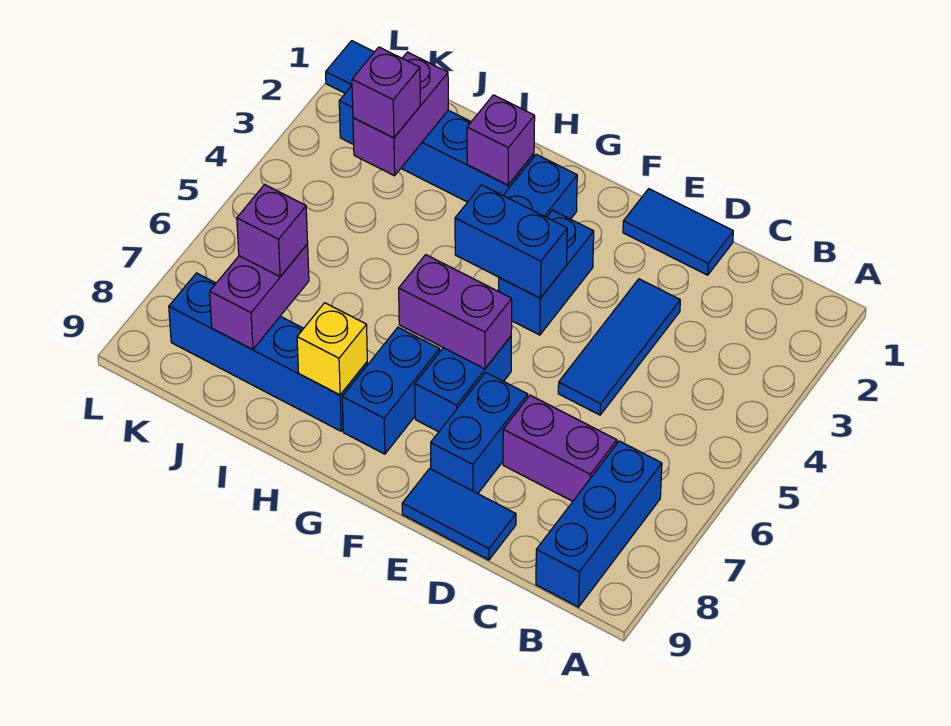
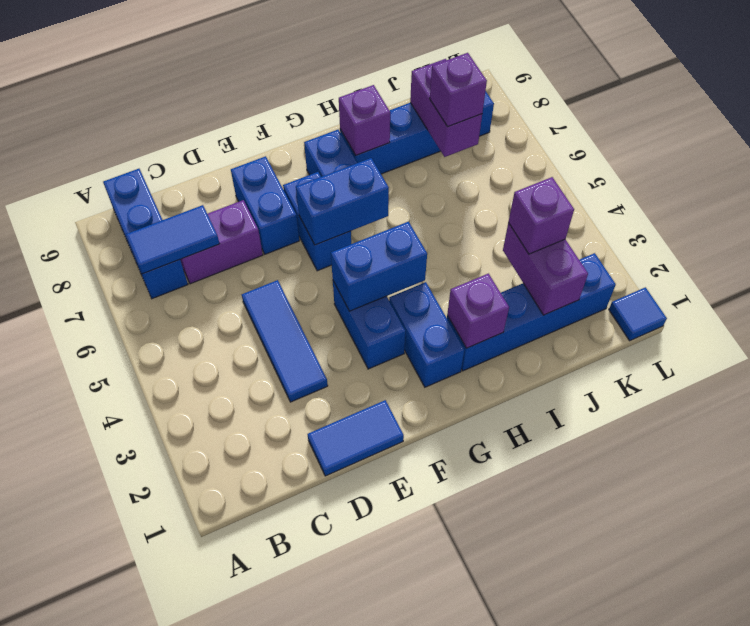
blue tile D9:E9 level 1 -> blue tile B7:C7 level 2
purple brick F6:G6 level 2 -> blue brick F6:G6 level 2
yellow brick H8 level 2 -> purple brick H8 level 2

